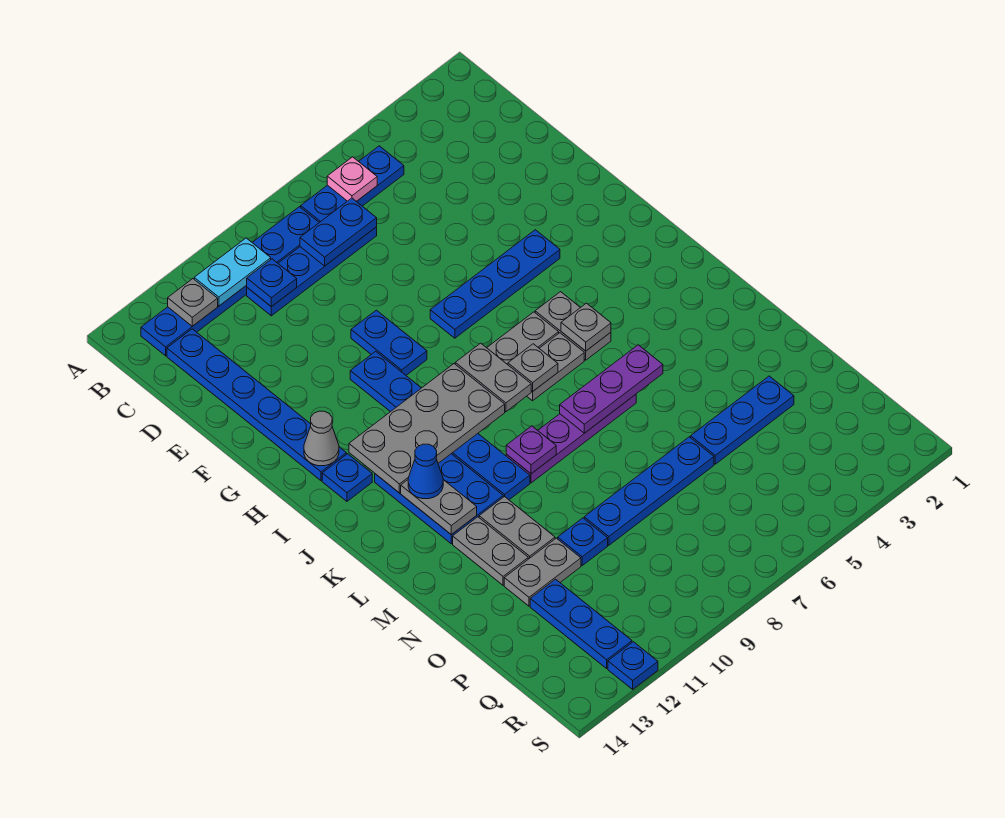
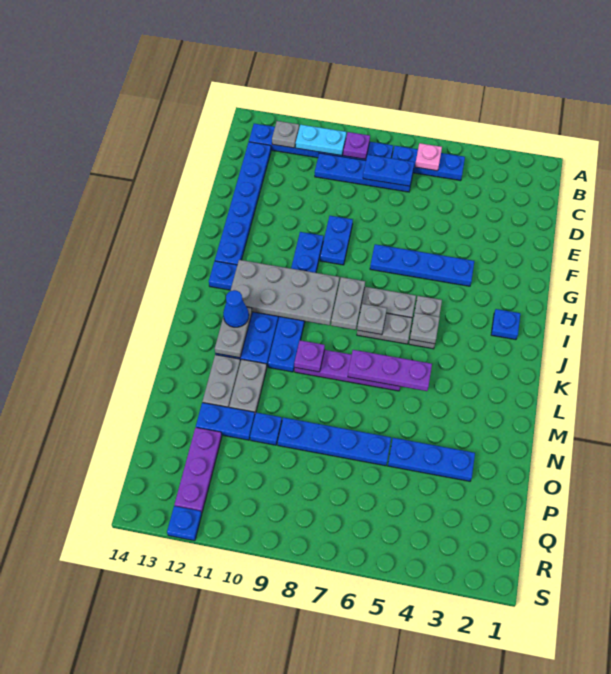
none -> purple plate B9 level 2
blue plate C10 level 2 -> blue plate I2 level 1
grey cone H13 level 2 -> none
grey plate O11:O12 level 1 -> blue plate O11:O12 level 1
blue plate P12:R12 level 1 -> purple plate P12:R12 level 1

